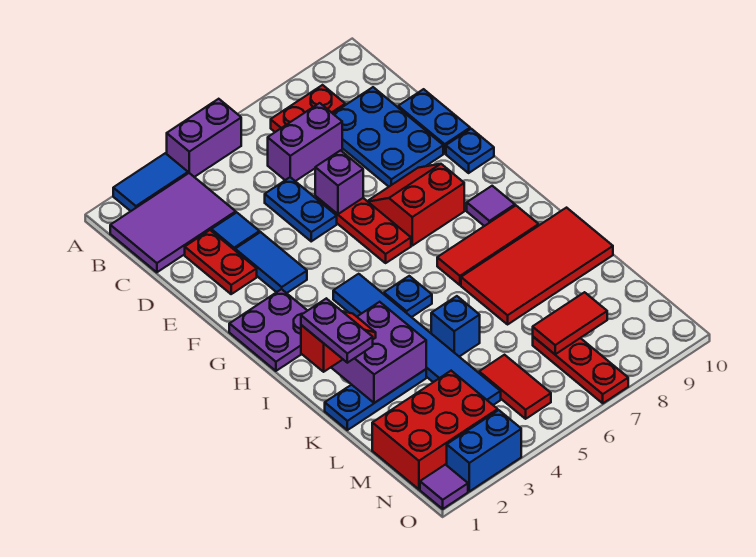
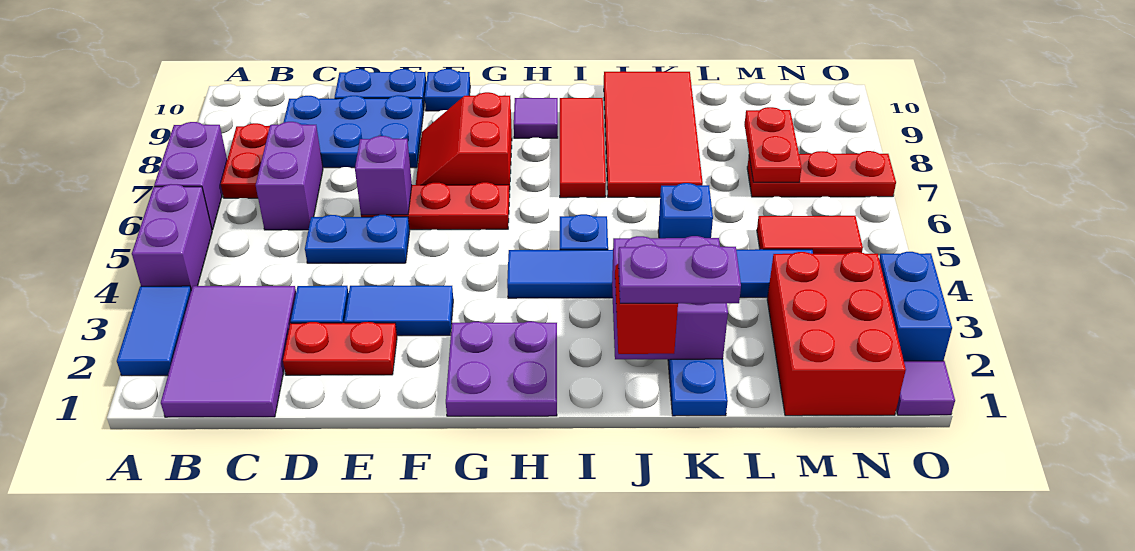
none -> purple brick A6:A7 level 1
red tile M7:M8 level 2 -> red plate M7:M8 level 2

